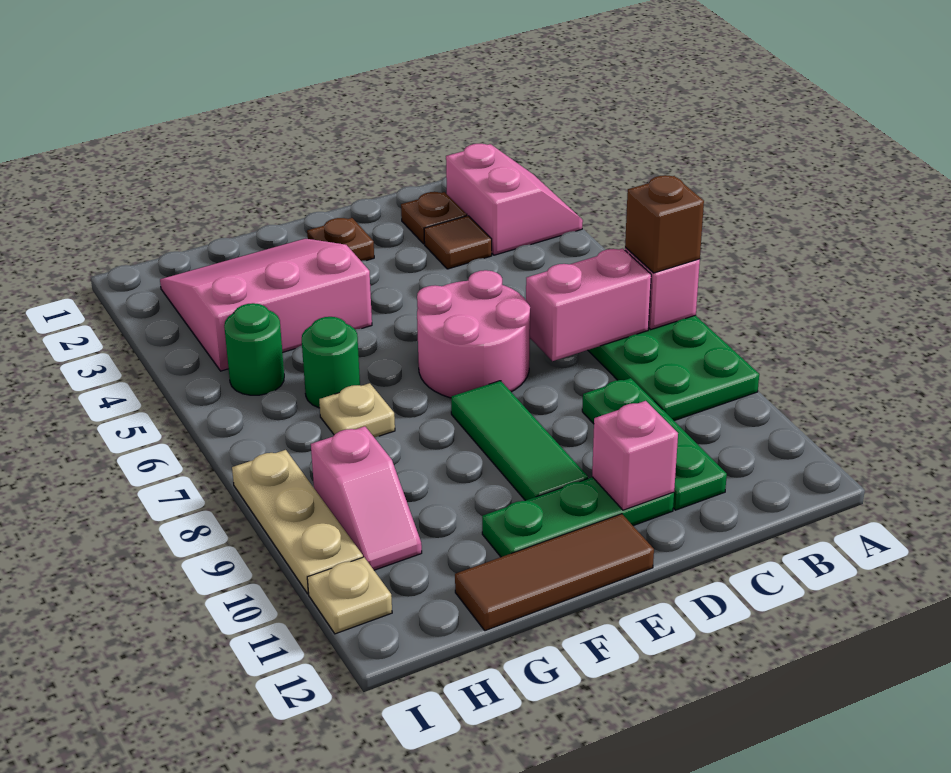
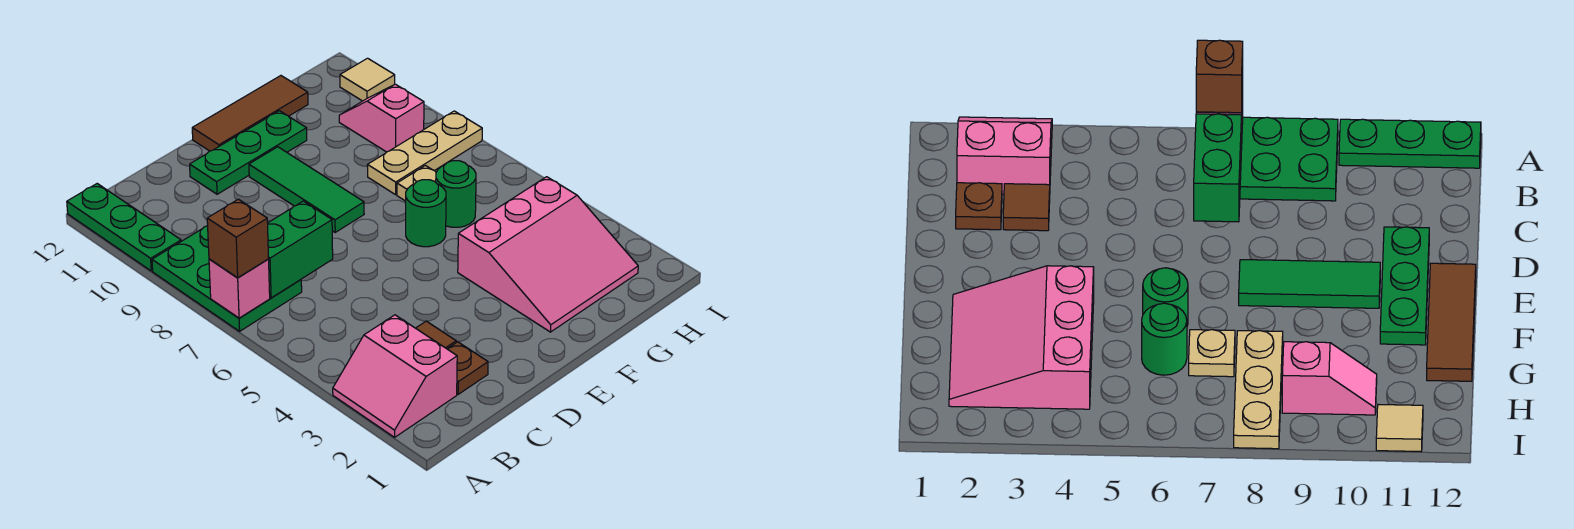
pink brick B7:C7 level 2 -> green brick B7:C7 level 2
green plate C9:C11 level 1 -> green plate A10:A12 level 1
pink round brick D6:E7 level 1 -> none
pink brick D11 level 2 -> none
brown plate E2 level 1 -> none
green round brick H5 level 1 -> green round brick F6 level 1
tan plate I8:I10 level 1 -> tan plate G8:I8 level 1
tan plate I11 level 1 -> tan tile I11 level 1

